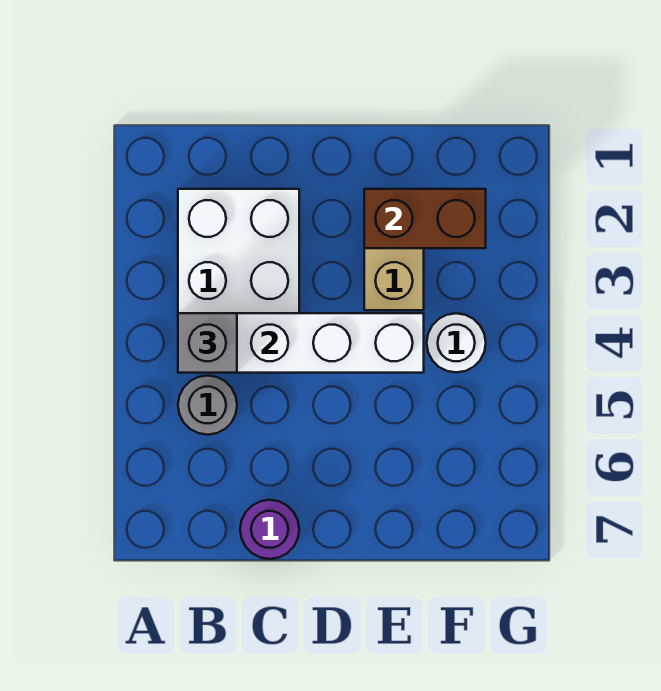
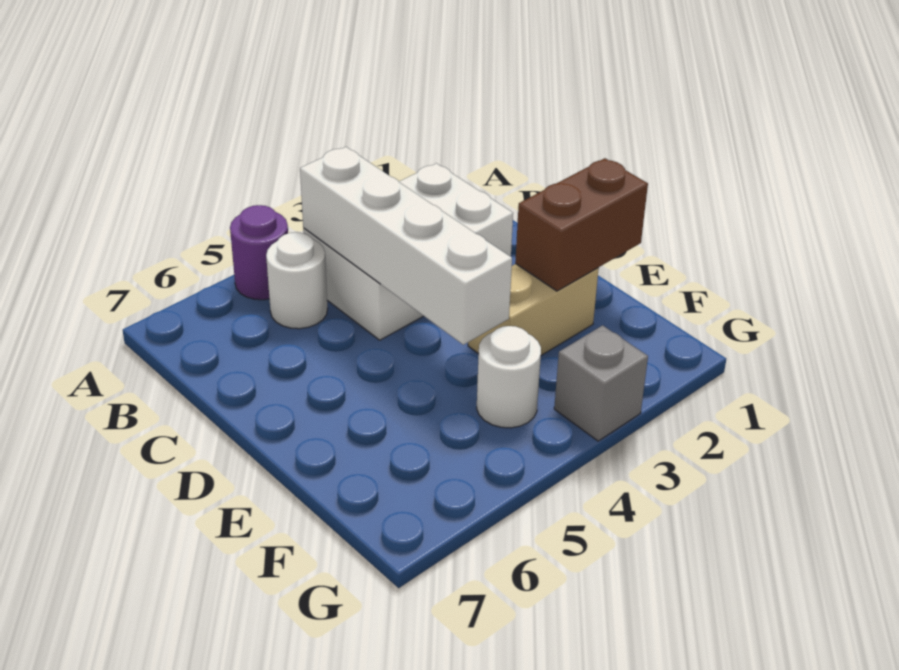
grey brick B4 level 3 -> grey brick G3 level 1
grey round brick B5 level 1 -> white round brick B5 level 1
purple round brick C7 level 1 -> purple round brick A5 level 1
brown brick E2:F2 level 2 -> brown brick E1:E2 level 2

